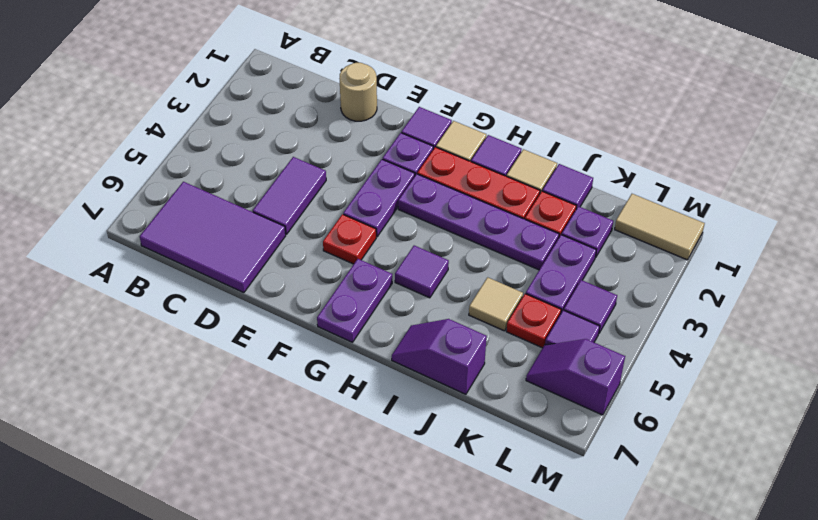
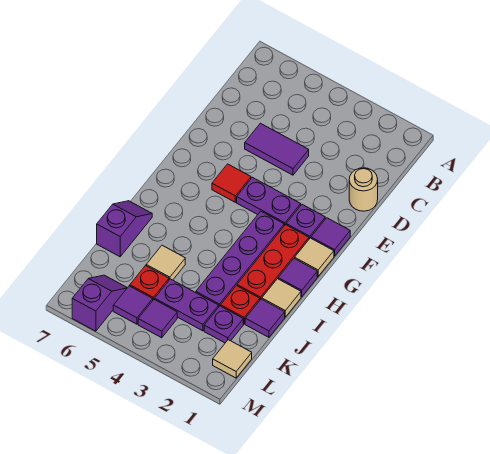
purple tile B6:D7 level 1 -> none
red plate F5 level 1 -> red tile F5 level 1
purple plate G6:G7 level 1 -> none
purple tile H5 level 1 -> none
tan tile L1:M1 level 1 -> tan tile L1 level 1

